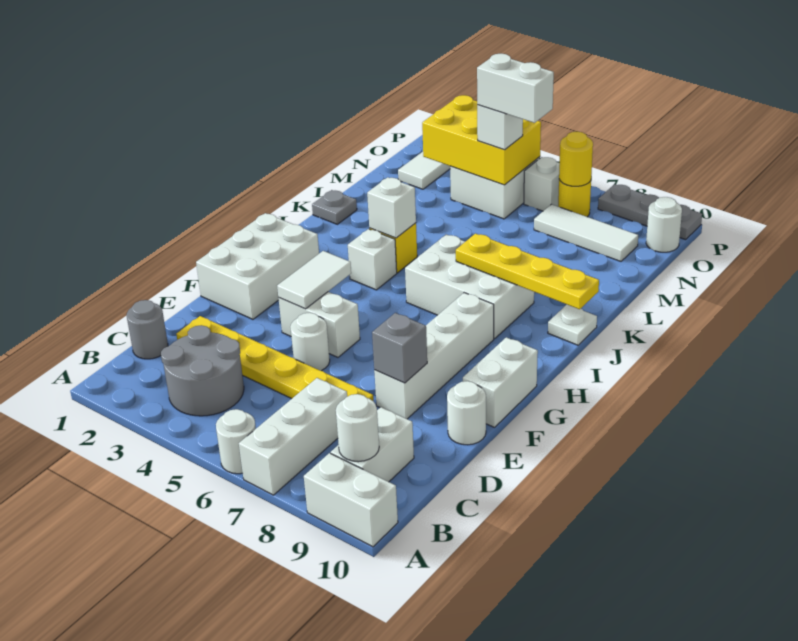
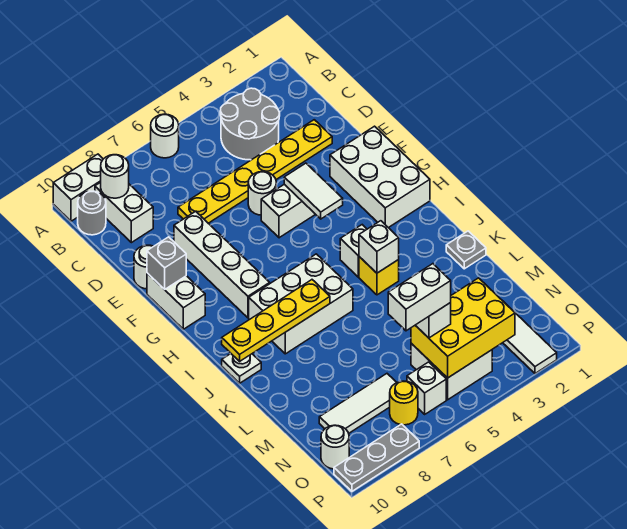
white brick A7:C7 level 1 -> none
grey round brick C1 level 1 -> grey round brick B10 level 1
grey brick E8 level 2 -> grey brick F10 level 2
yellow round brick O7 level 2 -> none

